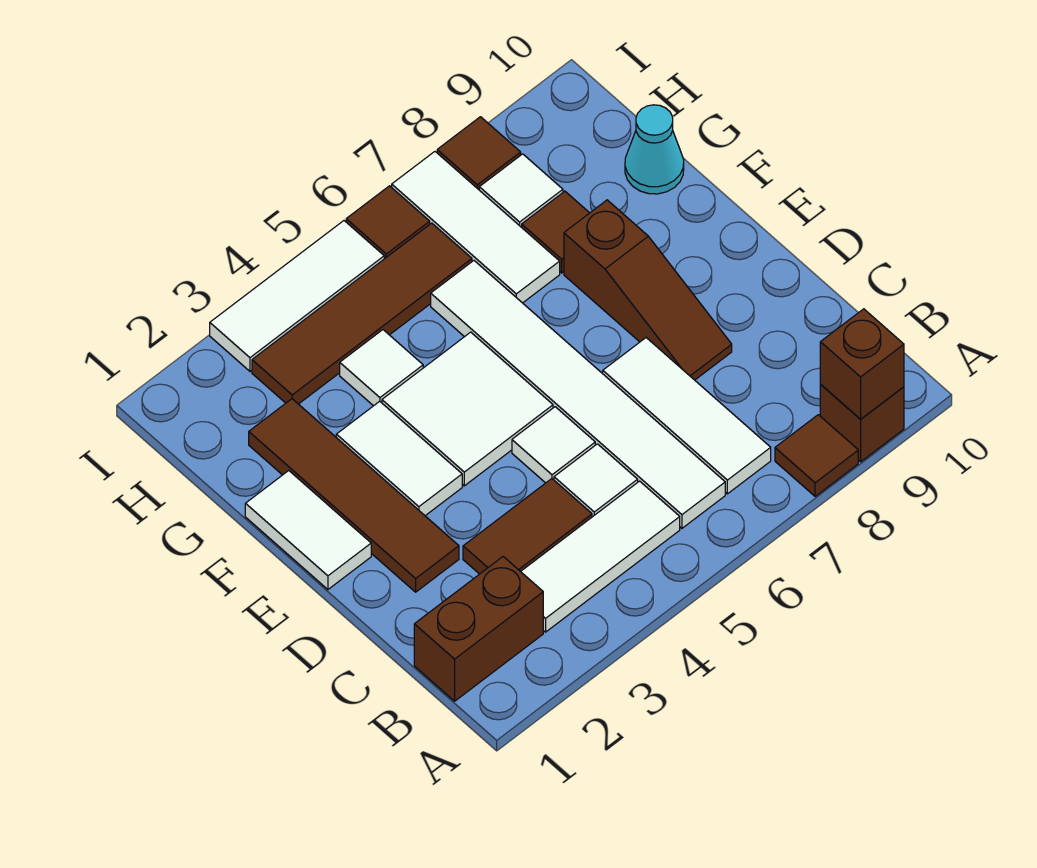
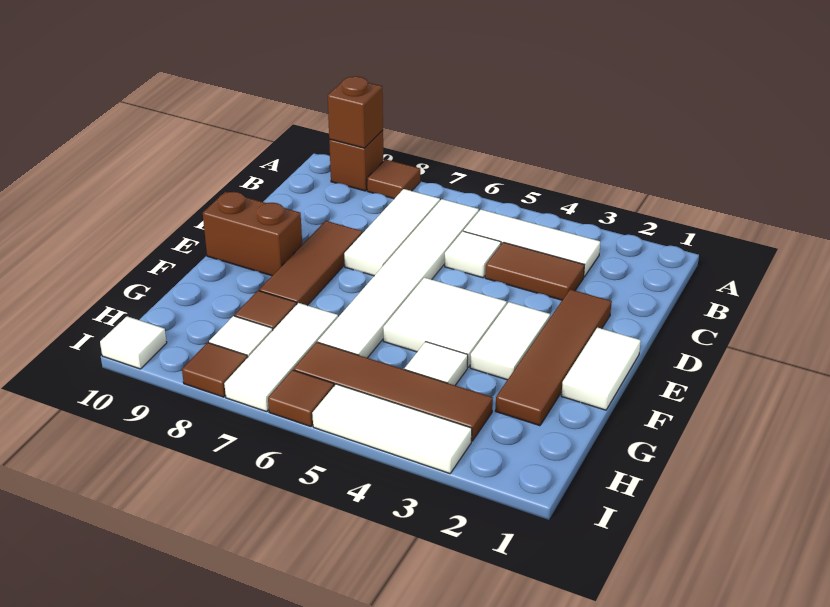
brown brick B1:B2 level 1 -> brown brick E9:E10 level 1
white tile D5 level 1 -> white tile I10 level 1
brown slope D8:F8 level 1 top F -> brown tile D8:F8 level 1
cyan cone G10 level 1 -> none

